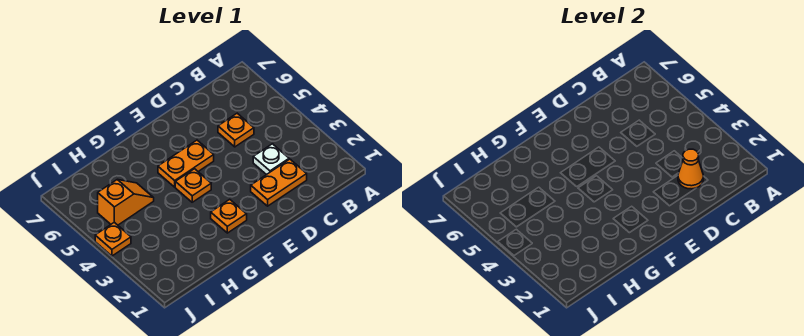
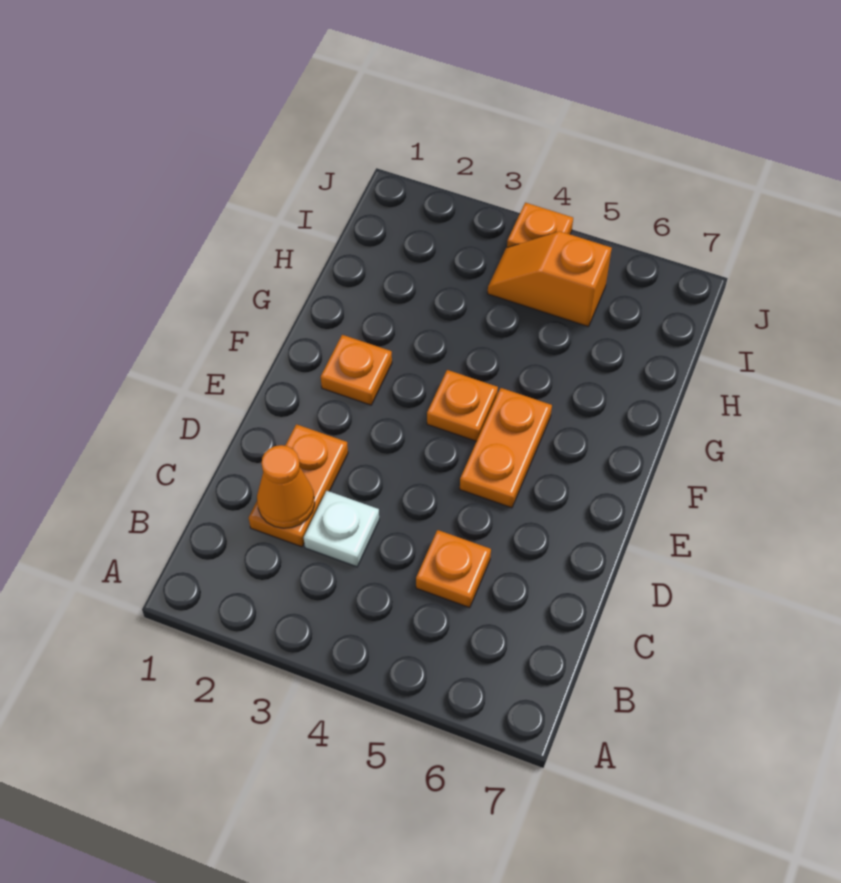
orange slope H5:I5 level 1 top I -> orange slope I4:I5 level 1 top 5

